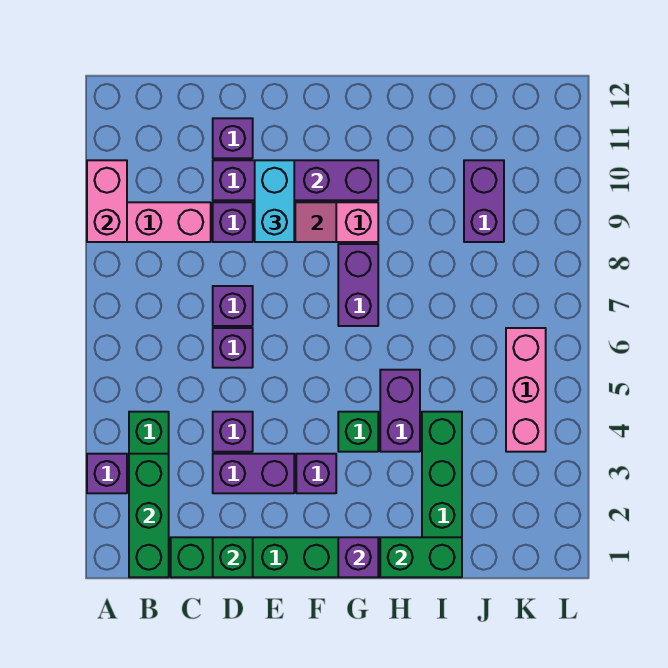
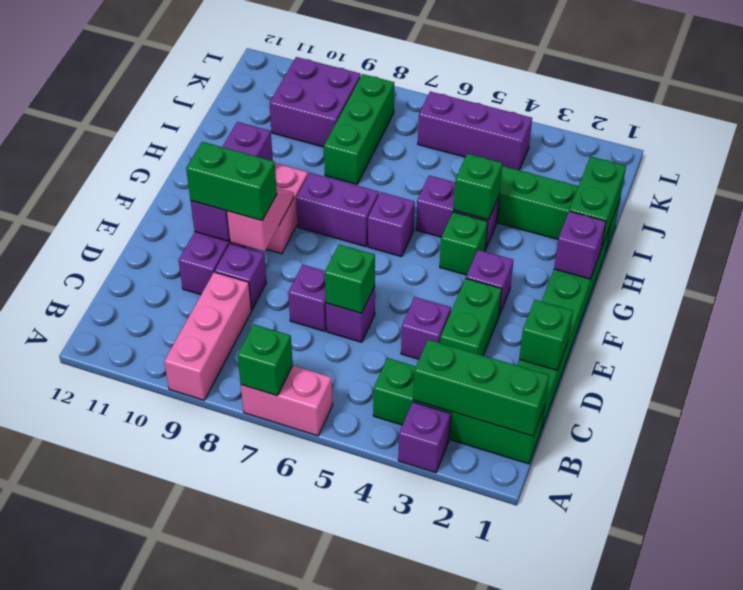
none -> green brick A7 level 2
pink brick A9:A10 level 2 -> pink brick A6:A7 level 1
purple brick D3:E3 level 1 -> green brick D3:E3 level 1
none -> green brick D6 level 2
purple brick D11 level 1 -> purple brick G6 level 1
cyan brick E9:E10 level 3 -> green brick E9:E10 level 3
none -> green brick H4 level 2
none -> green brick I8:K8 level 1
purple brick J9:J10 level 1 -> purple brick J9:K10 level 1
pink brick K4:K6 level 1 -> purple brick K4:K6 level 1

